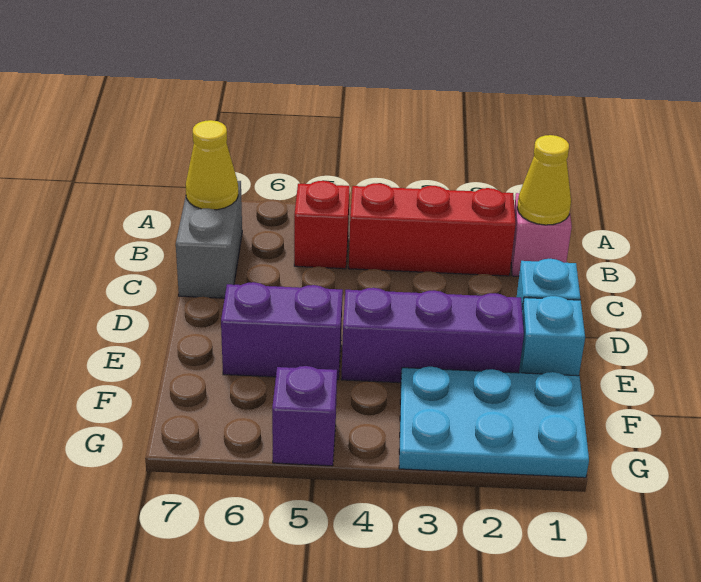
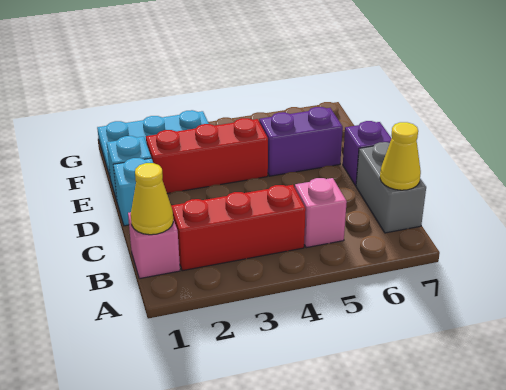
red brick B5 level 1 -> pink brick B5 level 1
purple brick E2:E4 level 1 -> red brick E2:E4 level 1
purple brick G5 level 1 -> purple brick D7 level 1

